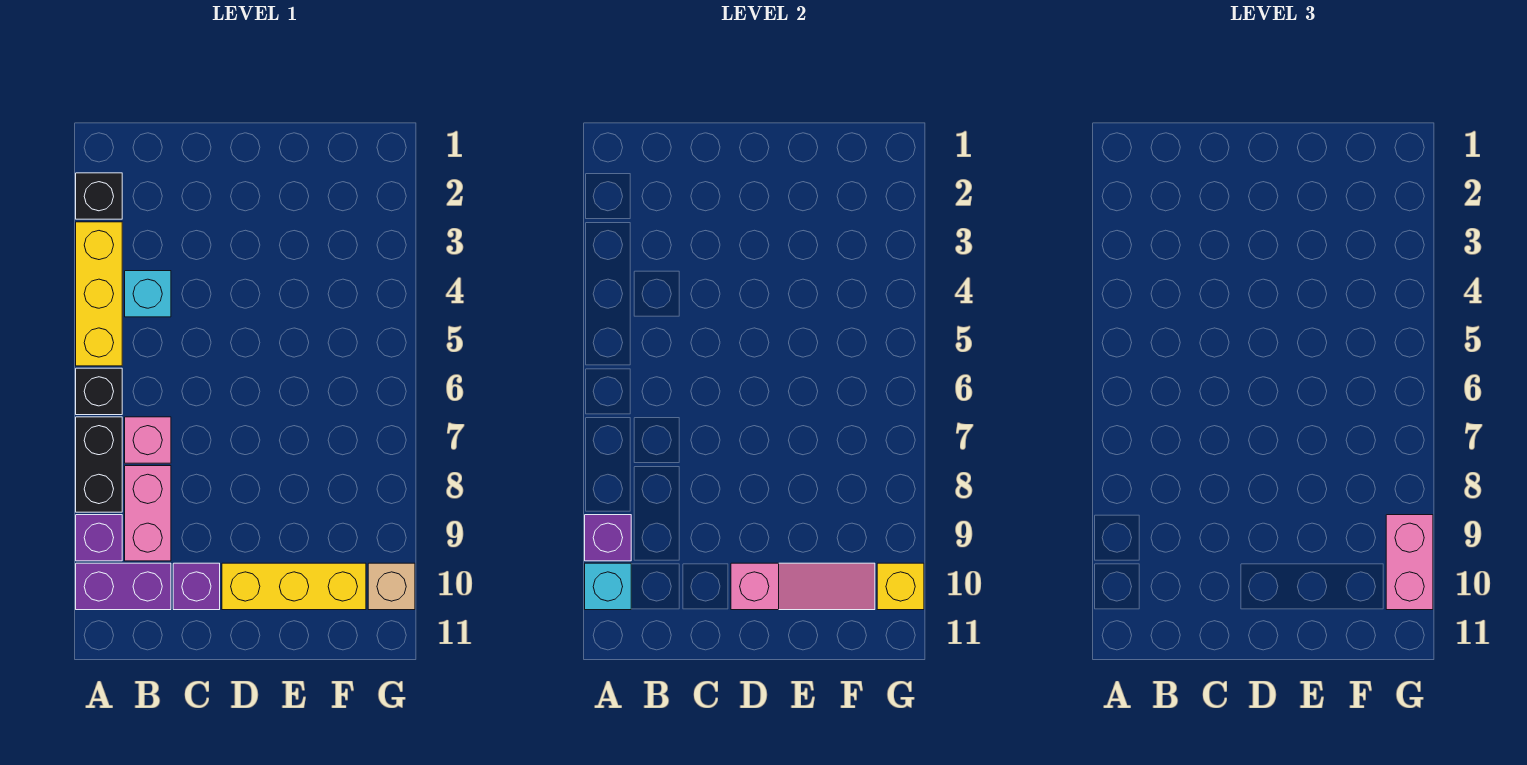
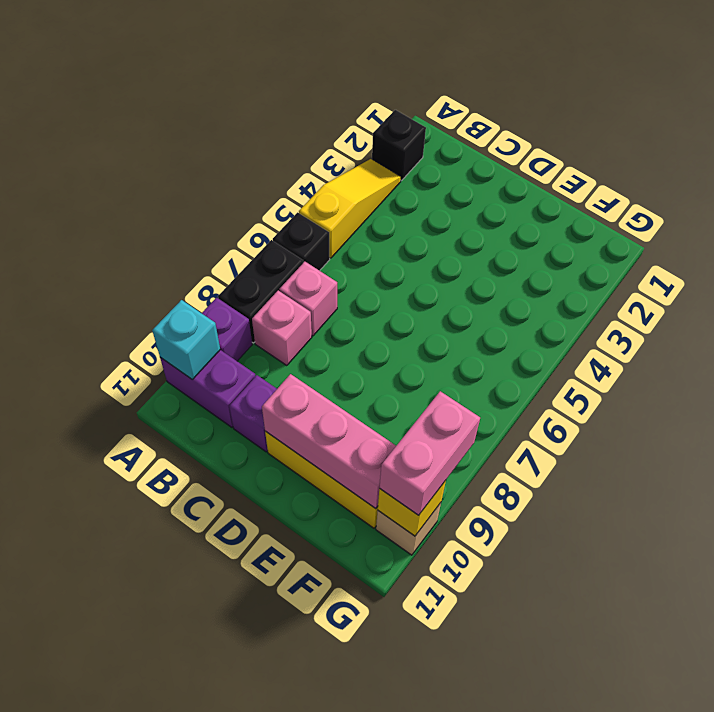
yellow brick A3:A5 level 1 -> yellow slope A3:A5 level 1 top 5
purple brick A9 level 2 -> none
cyan brick B4 level 1 -> none
pink brick B8:B9 level 1 -> pink brick B8 level 1
pink slope D10:F10 level 2 top D -> pink brick D10:F10 level 2

